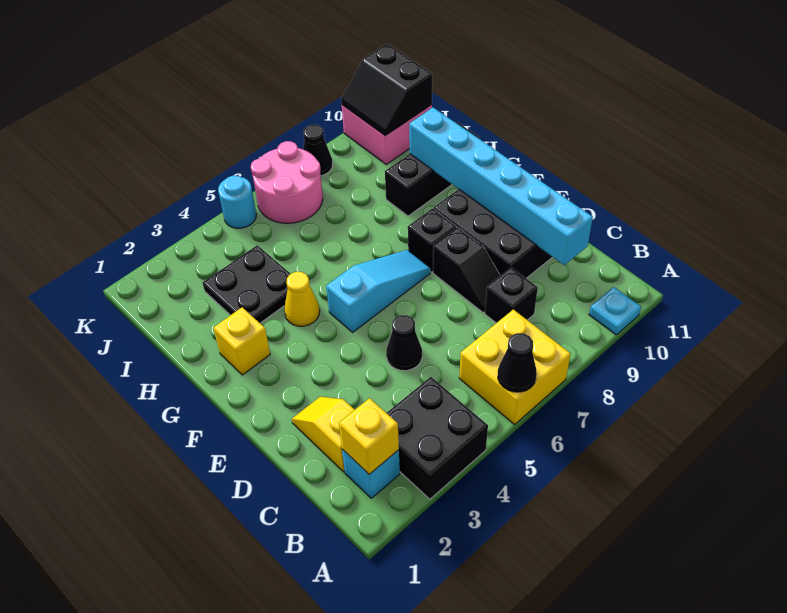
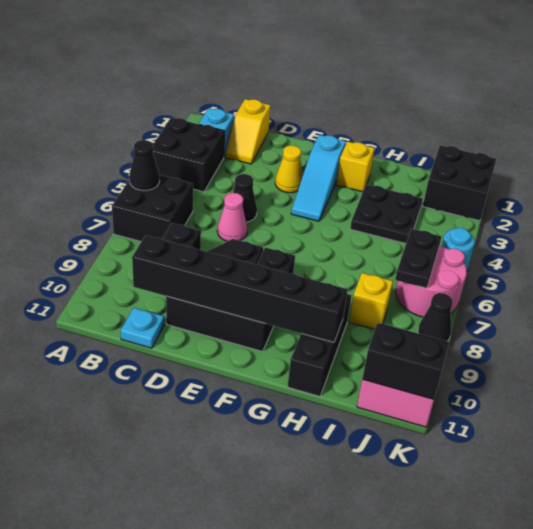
yellow brick A6:B7 level 1 -> black brick A6:B7 level 1
cyan plate A10 level 1 -> cyan plate C11 level 1
yellow brick B2 level 2 -> yellow brick I8 level 1
yellow slope C2:D2 level 1 top C -> yellow slope C1:C2 level 1 top 1
cyan brick C10:H10 level 2 -> black brick C10:H10 level 2
none -> pink cone D6 level 1
cyan slope F5:F7 level 1 top 5 -> cyan slope F2:F4 level 1 top 2
yellow cone G4 level 1 -> yellow cone E3 level 1
none -> black brick J1:K2 level 1
none -> black plate J6:J7 level 2

